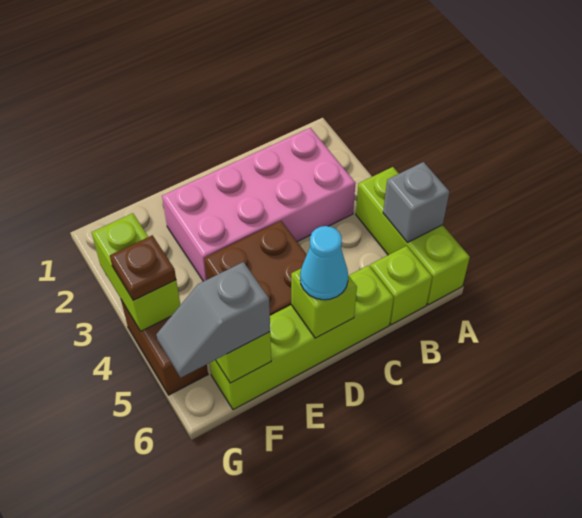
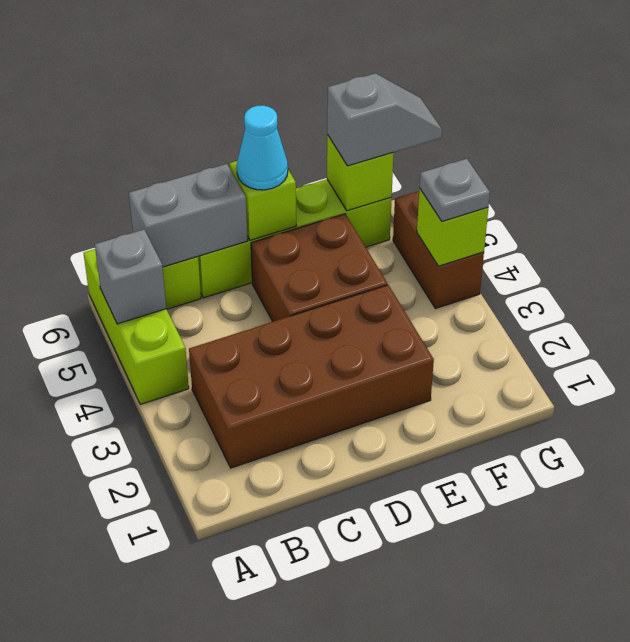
pink brick B2:E3 level 1 -> brown brick B2:E3 level 1
none -> grey brick B6:C6 level 2
lime brick G3:G4 level 2 -> lime brick G4 level 2
brown plate G4 level 3 -> grey plate G4 level 3

